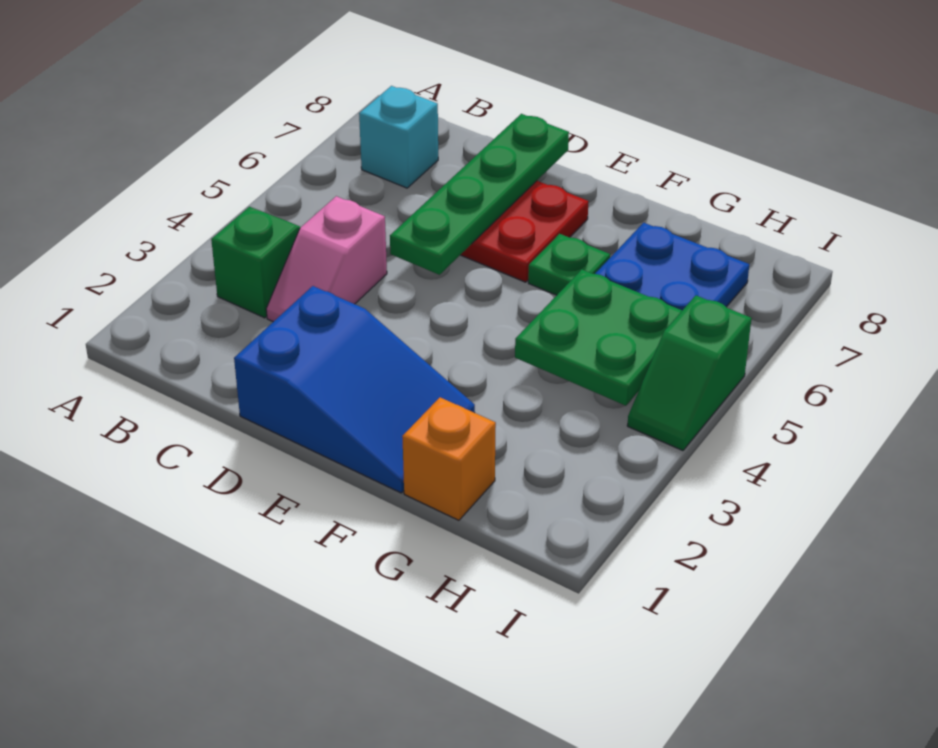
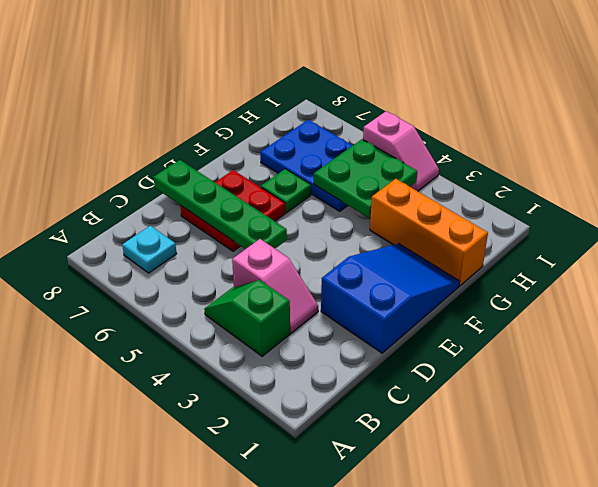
cyan brick B7 level 1 -> cyan plate B7 level 1
orange brick G1 level 1 -> orange brick G1:G3 level 1
green slope I4:I5 level 1 top 5 -> pink slope I4:I5 level 1 top 5

